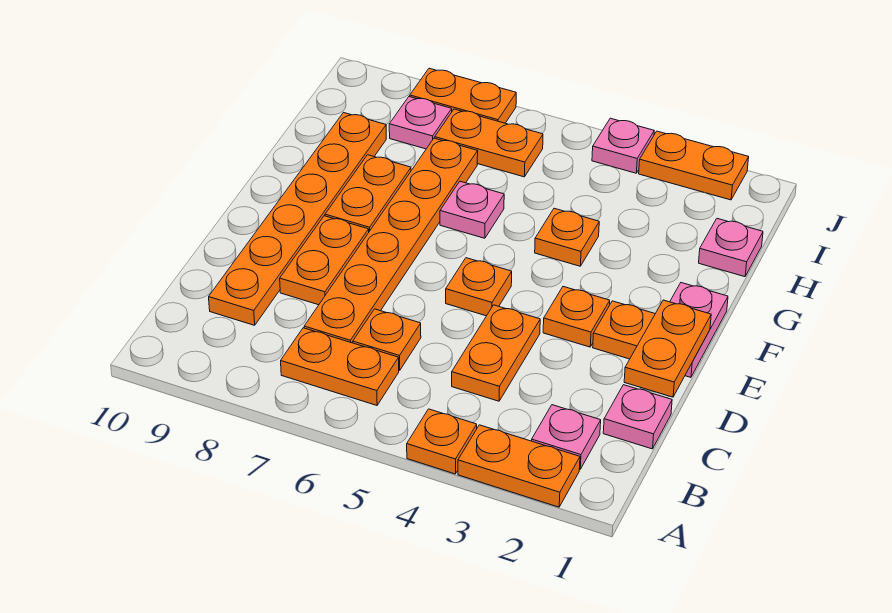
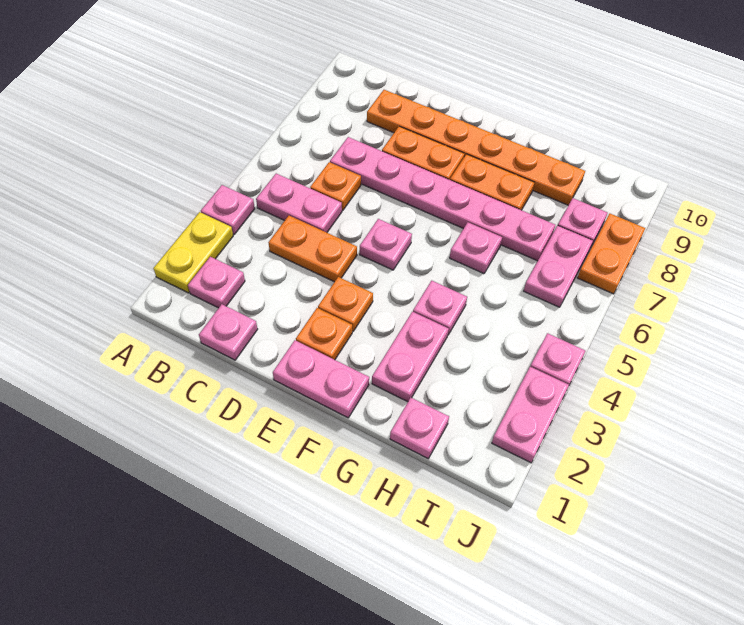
orange plate A2:A3 level 1 -> yellow plate A2:A3 level 1
orange plate A4 level 1 -> pink plate A4 level 1
none -> pink plate B5:C5 level 1
orange plate B6:B7 level 1 -> none
orange plate C7:H7 level 1 -> pink plate C7:H7 level 1
orange plate D1:E1 level 2 -> none
orange plate E5 level 1 -> pink plate E5 level 1
none -> pink plate G2:G3 level 1
orange plate G4 level 1 -> pink plate G4 level 1
orange plate I6:I7 level 1 -> pink plate I6:I7 level 1
orange plate J2:J3 level 1 -> pink plate J2:J3 level 1

